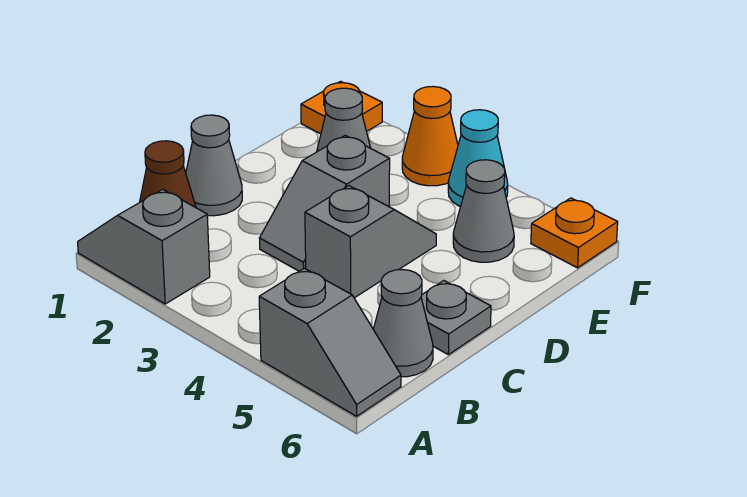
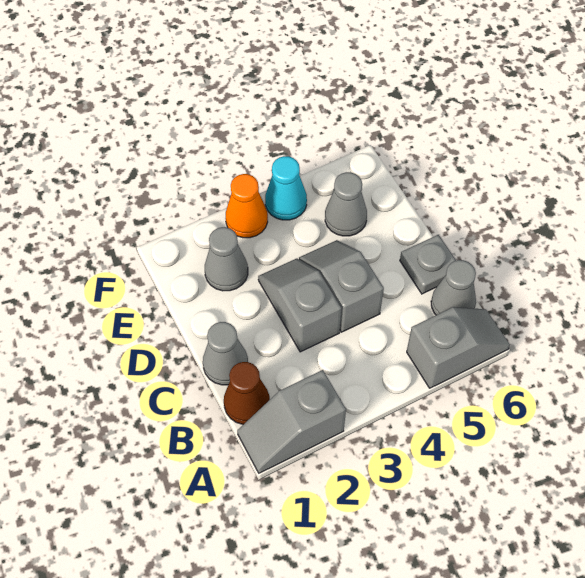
grey slope C3:D3 level 1 top D -> grey slope C3:D3 level 1 top C
orange plate F1 level 1 -> none
orange plate F6 level 1 -> none

